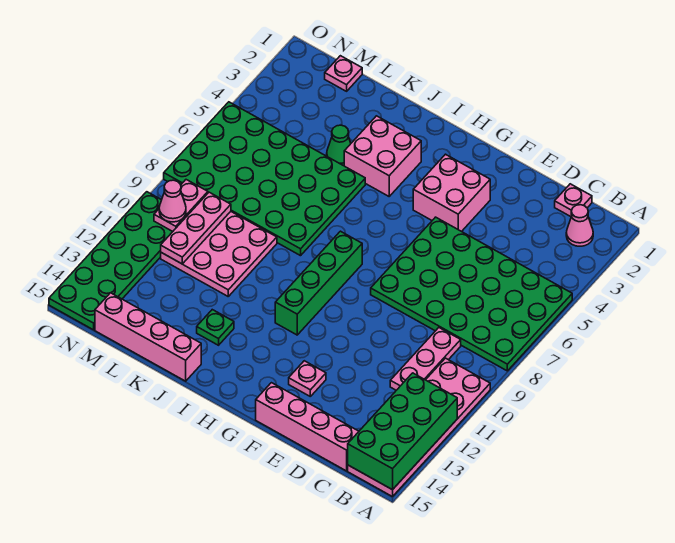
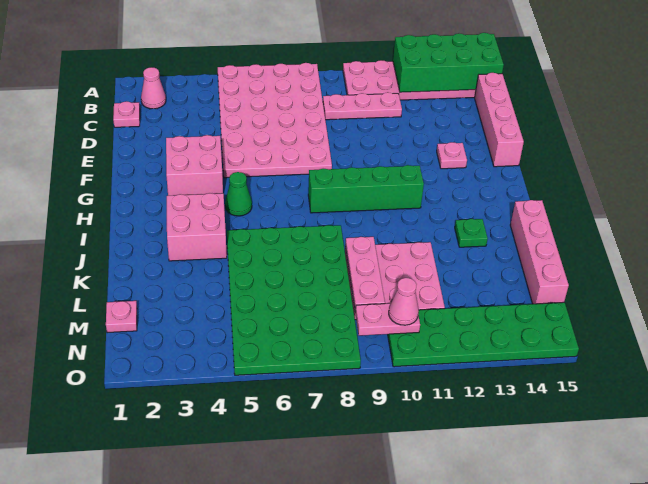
green plate A5:F8 level 1 -> pink plate A5:F8 level 1
green cone K4 level 1 -> green cone H5 level 1
pink plate M9:M11 level 2 -> pink plate K9:M9 level 2

